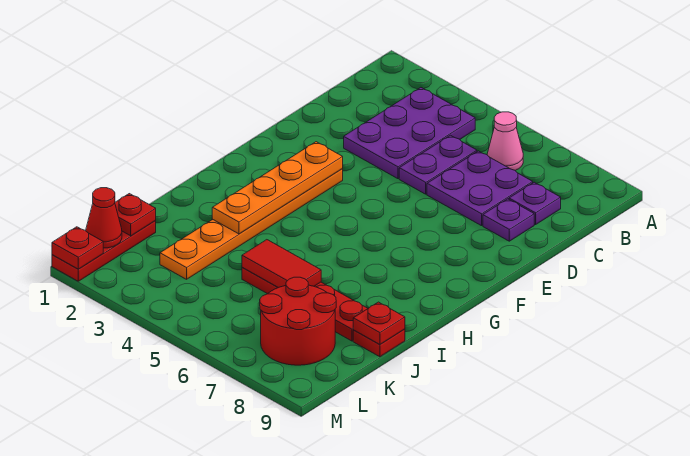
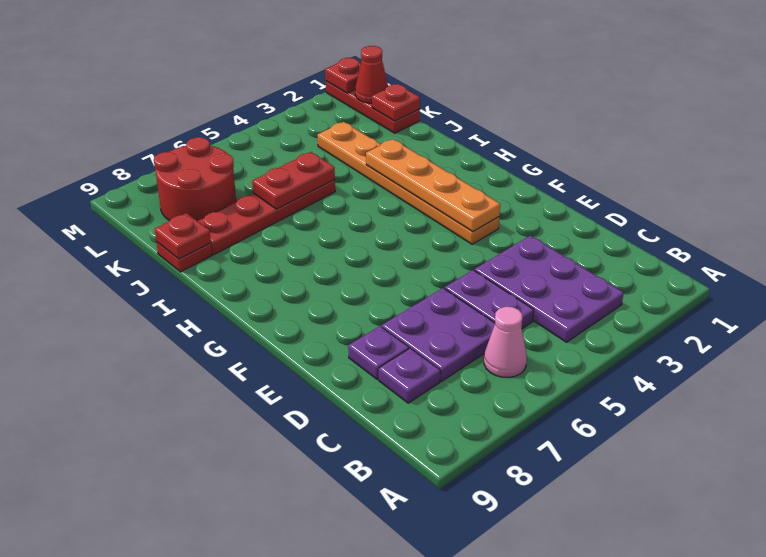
red tile J5:J6 level 2 -> red plate J5:J6 level 2

